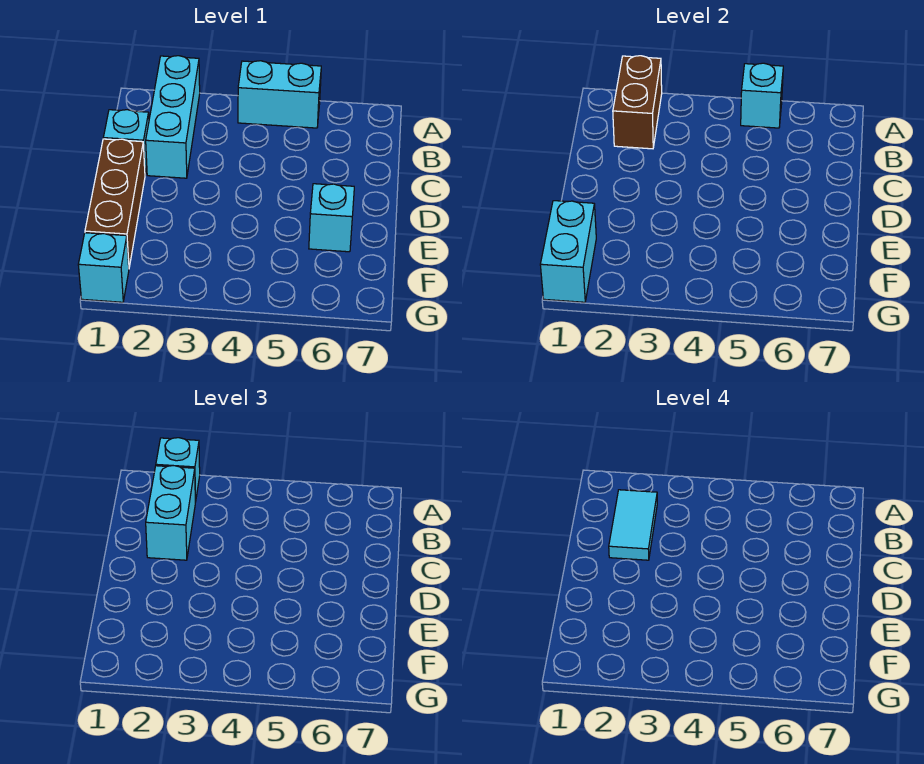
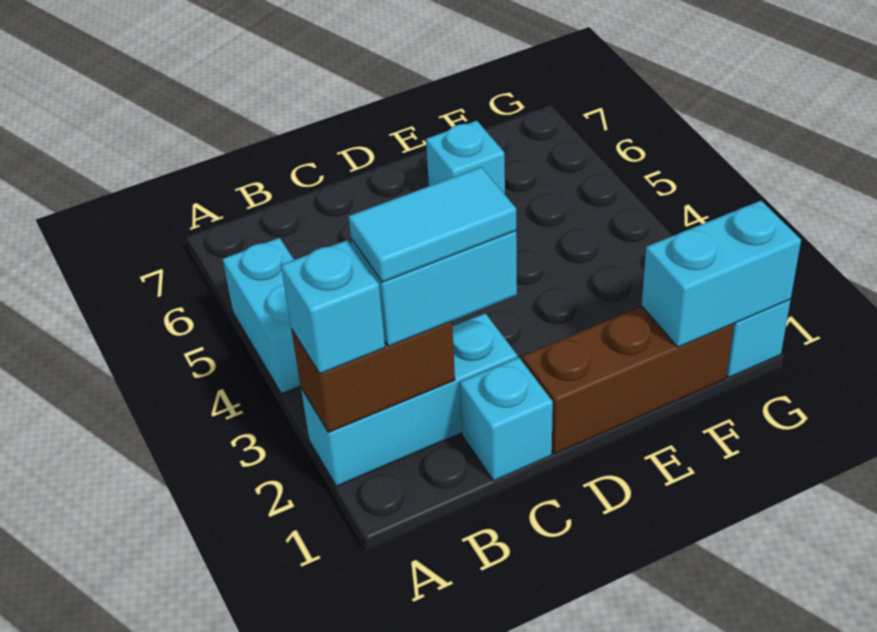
cyan brick A5 level 2 -> none

